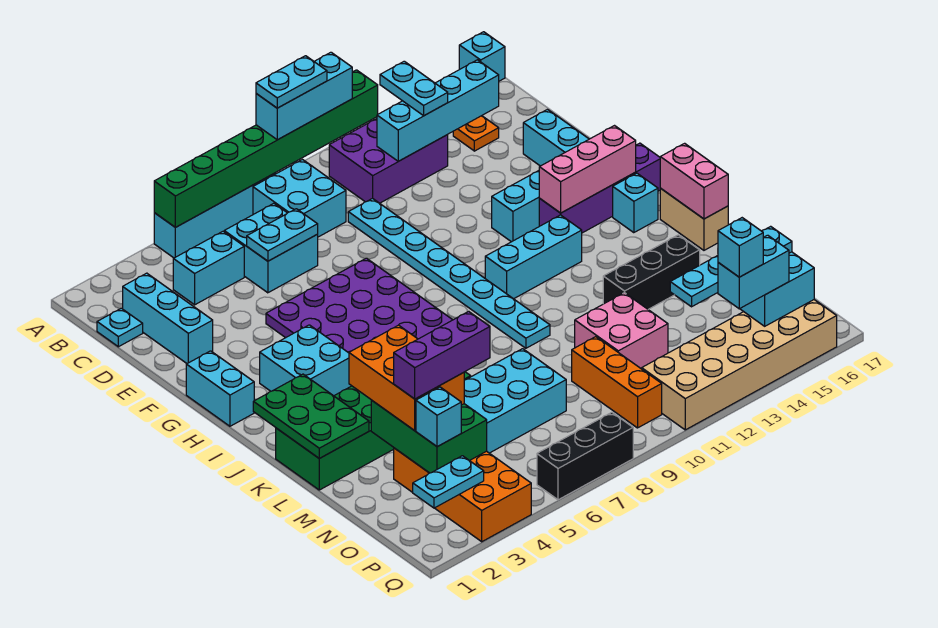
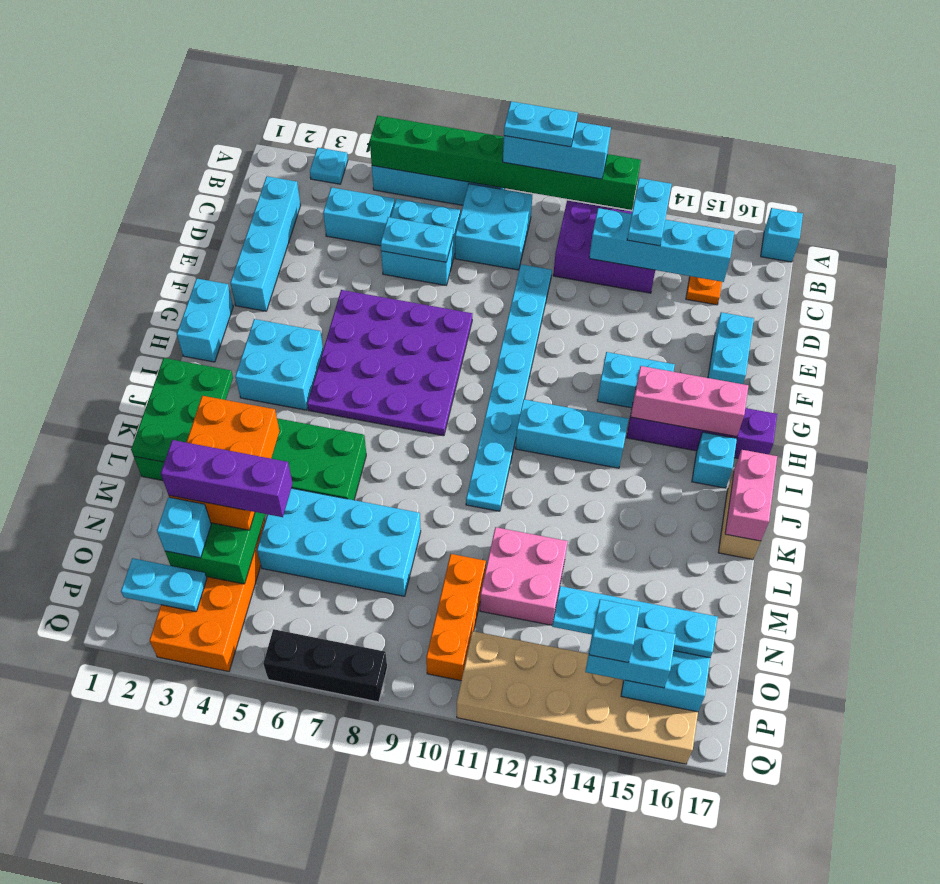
cyan plate C1 level 1 -> cyan plate A3 level 1
cyan brick C2:E2 level 1 -> cyan brick C2:F2 level 1
black brick L13:L15 level 1 -> none

